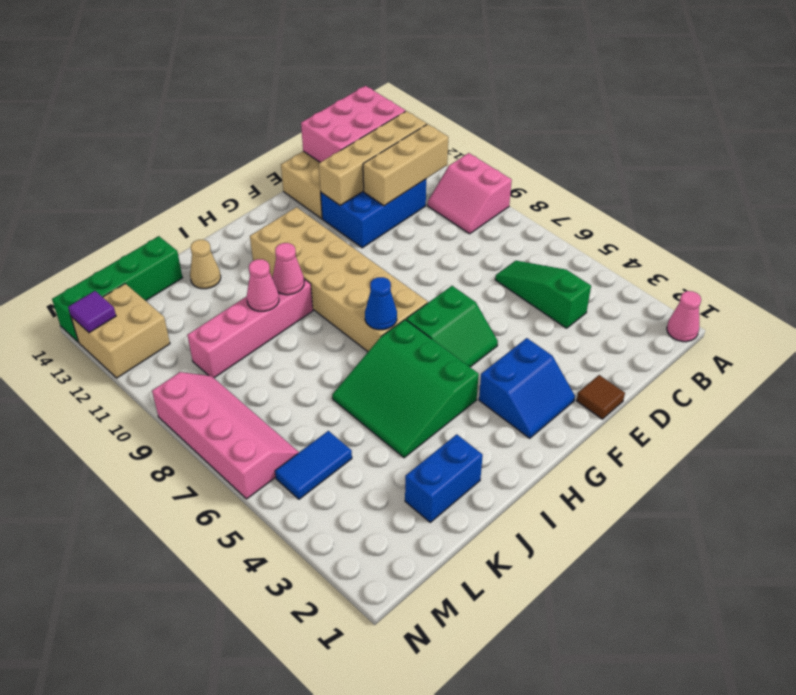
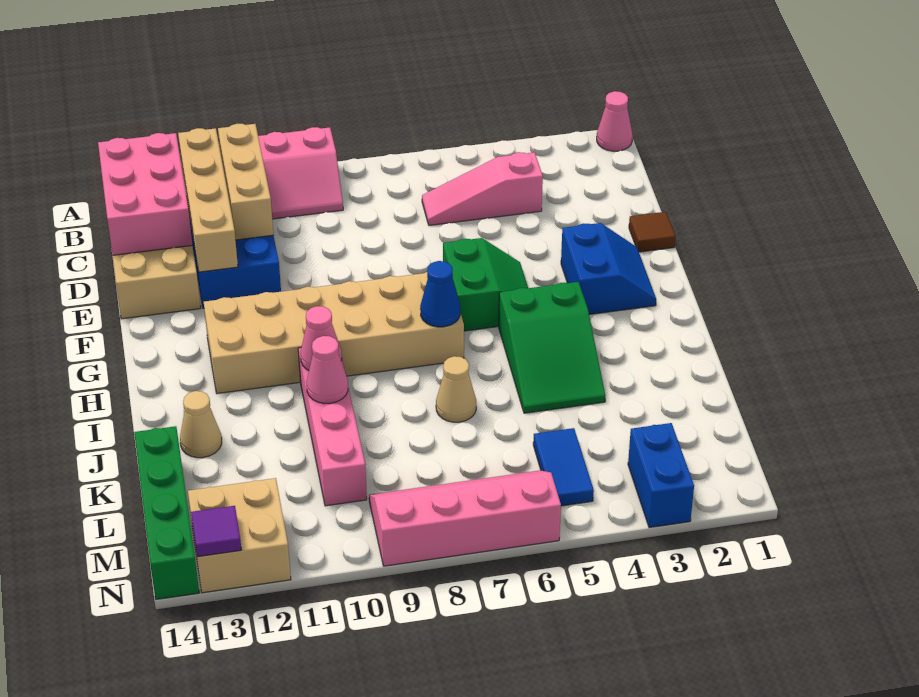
green slope C4:C6 level 1 top 4 -> pink slope C4:C6 level 1 top 4
green slope H4:J6 level 1 top H -> green slope H4:J5 level 1 top H
blue brick J2:K2 level 1 -> blue brick M3:N3 level 1
none -> tan cone J7 level 1

